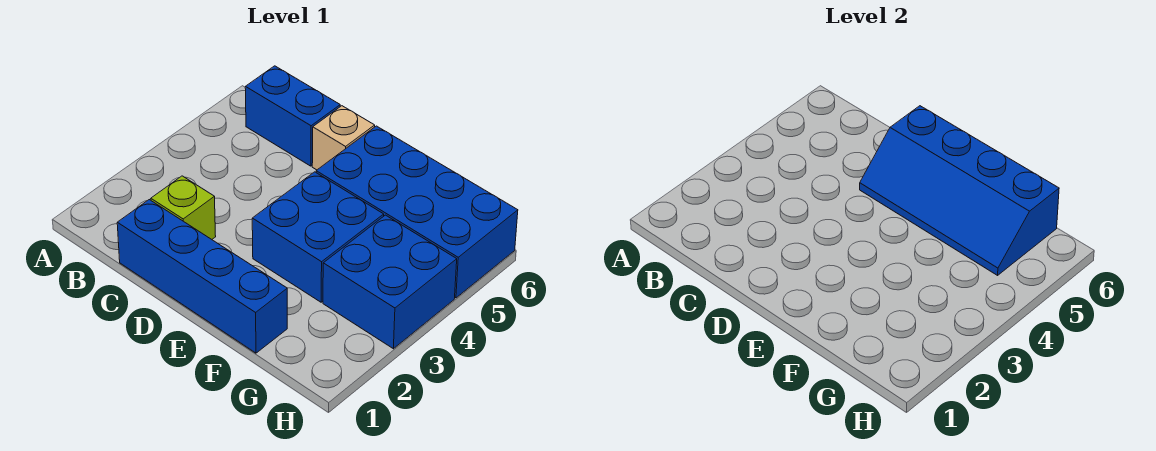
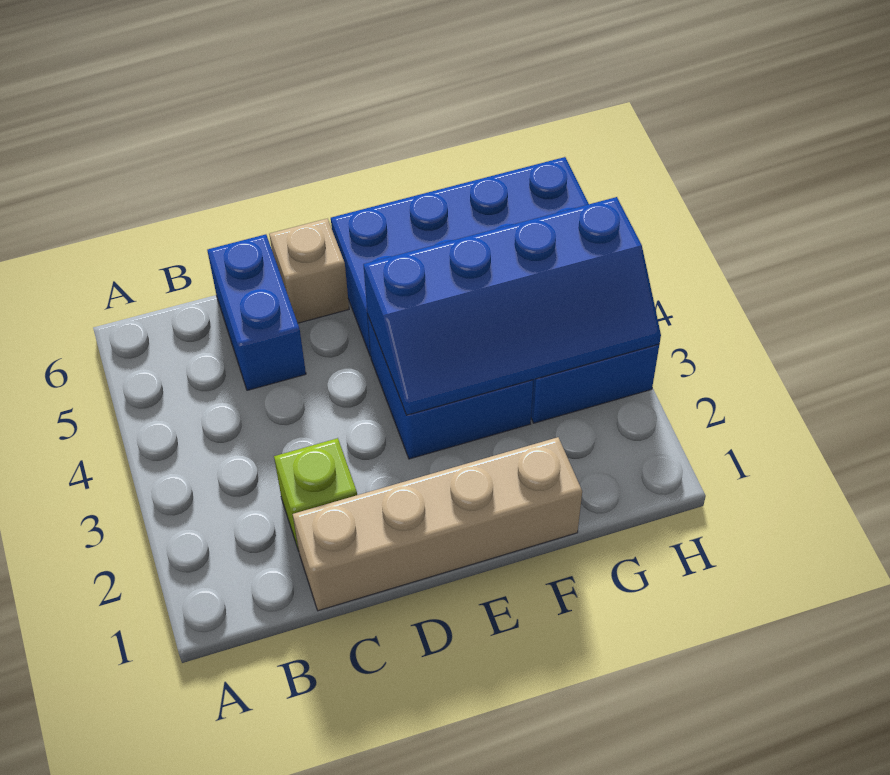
blue brick B6:C6 level 1 -> blue brick C5:C6 level 1
blue brick C1:F1 level 1 -> tan brick C1:F1 level 1
blue slope D5:G6 level 2 top 6 -> blue slope E3:H4 level 2 top 4

